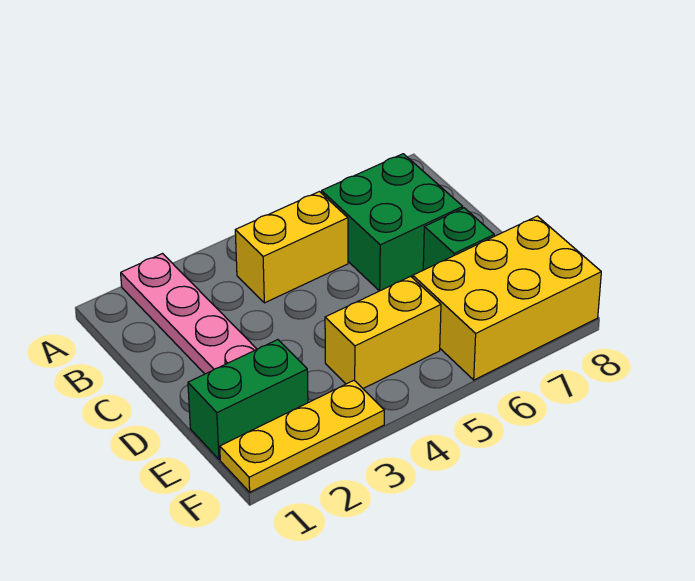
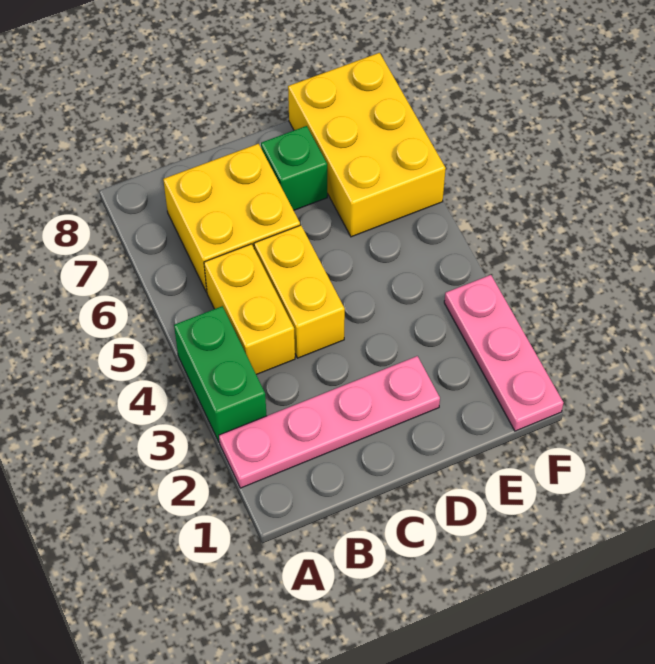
green brick B6:C7 level 1 -> yellow brick B6:C7 level 1
green brick E1:E2 level 1 -> green brick A3:A4 level 1
yellow brick E4:E5 level 1 -> yellow brick C4:C5 level 1
yellow plate F1:F3 level 1 -> pink plate F1:F3 level 1

